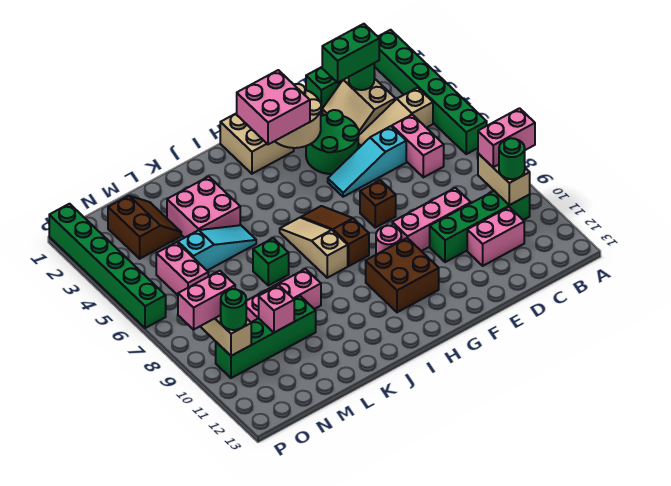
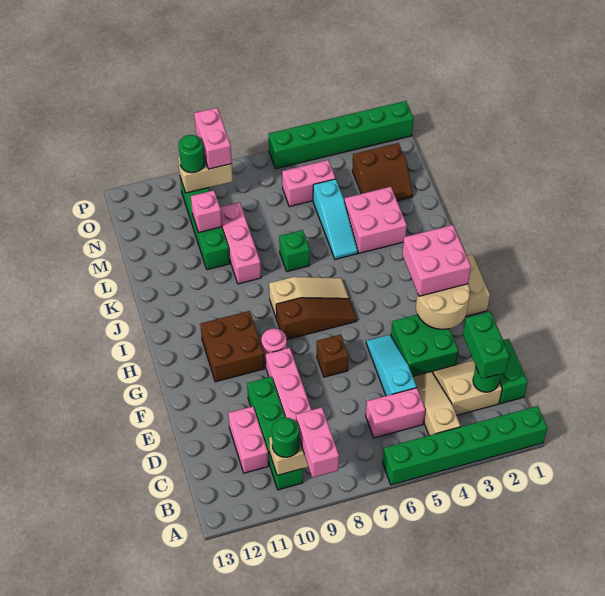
green round brick E3:F4 level 1 -> green brick E3:F4 level 1

